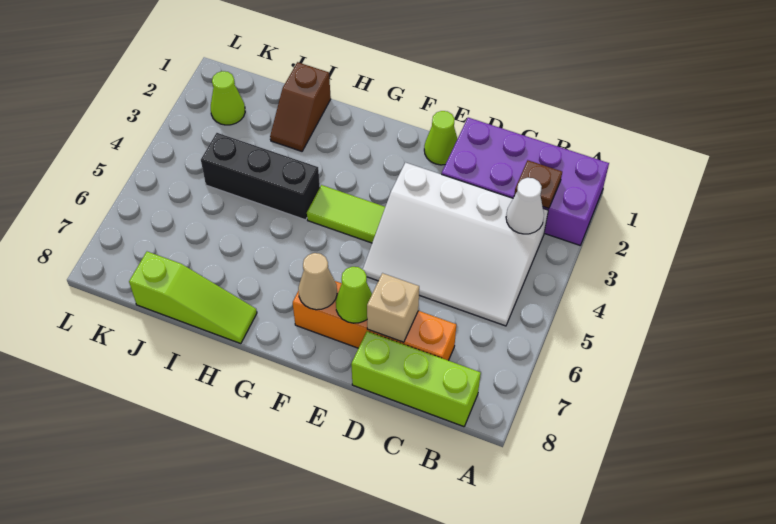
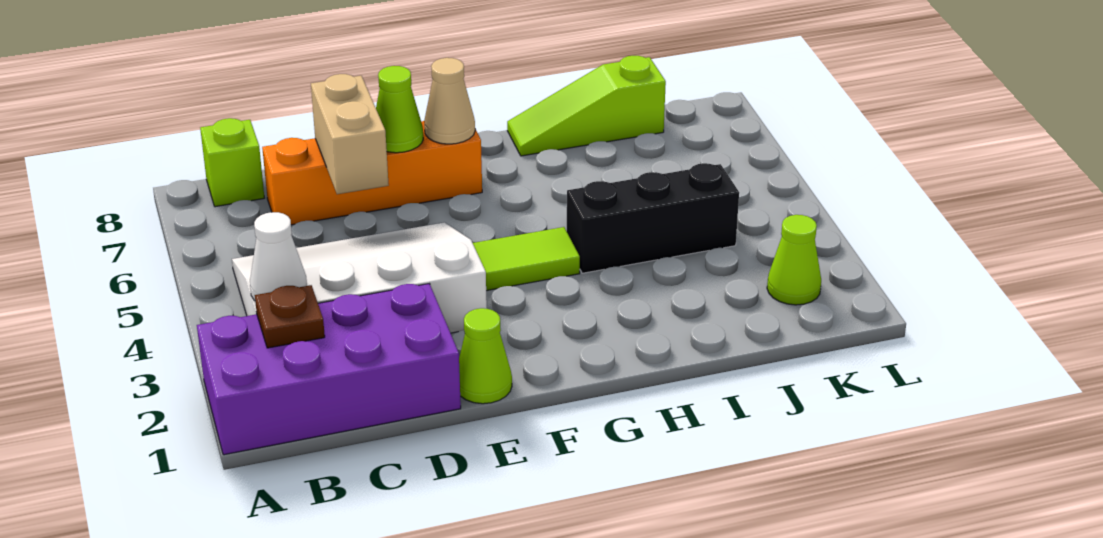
lime brick B8:D8 level 1 -> lime brick B8 level 1
tan brick D7 level 2 -> tan brick D6:D7 level 2
brown slope I1:I2 level 1 top 1 -> none

